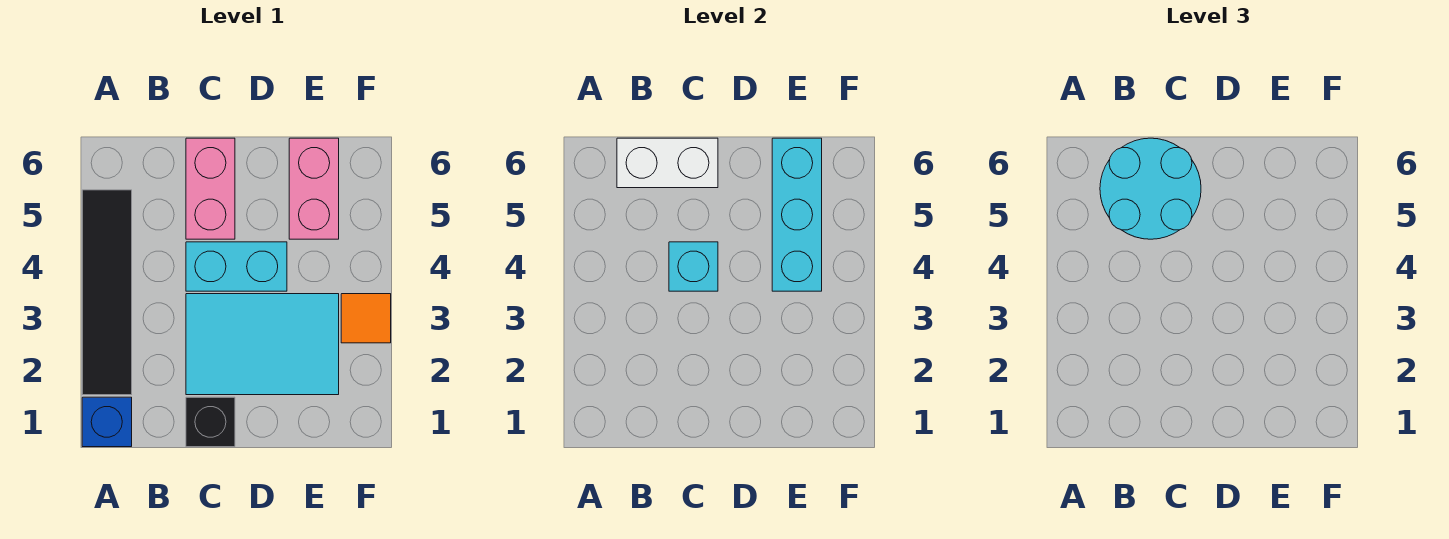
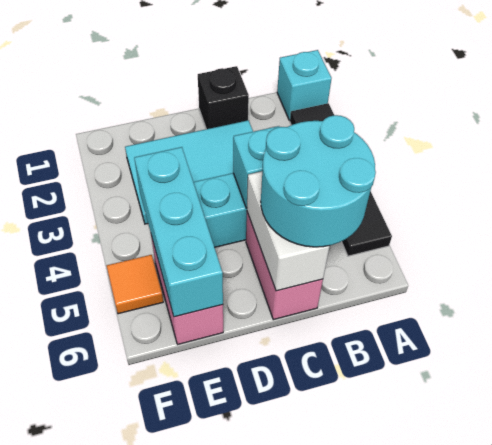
blue brick A1 level 1 -> cyan brick A1 level 1
white brick B6:C6 level 2 -> white brick C5:C6 level 2
orange tile F3 level 1 -> orange tile F5 level 1

